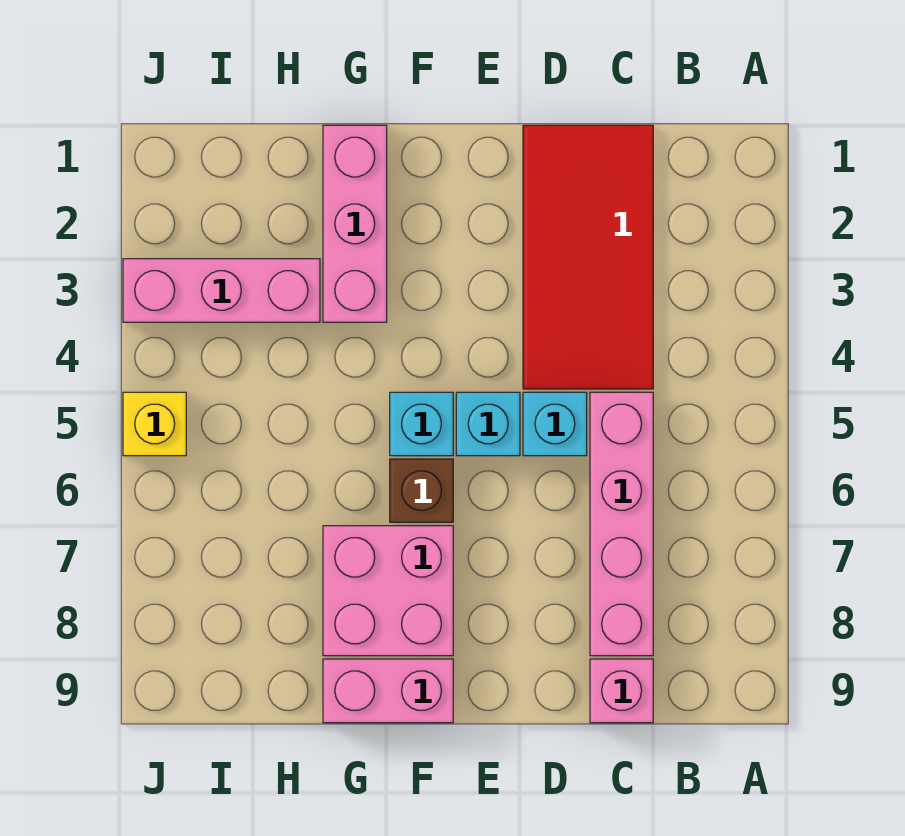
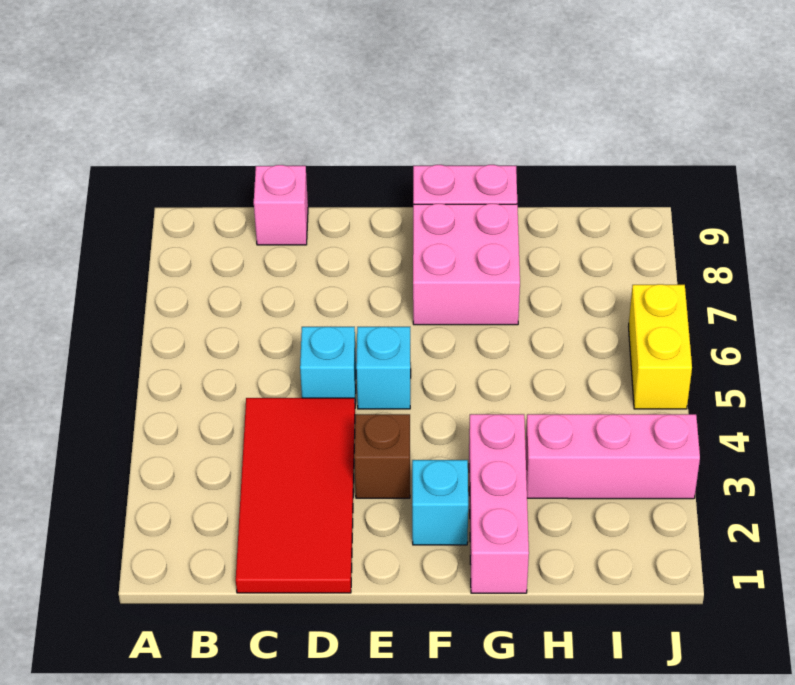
pink brick C5:C8 level 1 -> none
cyan brick F5 level 1 -> cyan brick F2 level 1
brown brick F6 level 1 -> brown brick E3 level 1
yellow brick J5 level 1 -> yellow brick J5:J6 level 1

